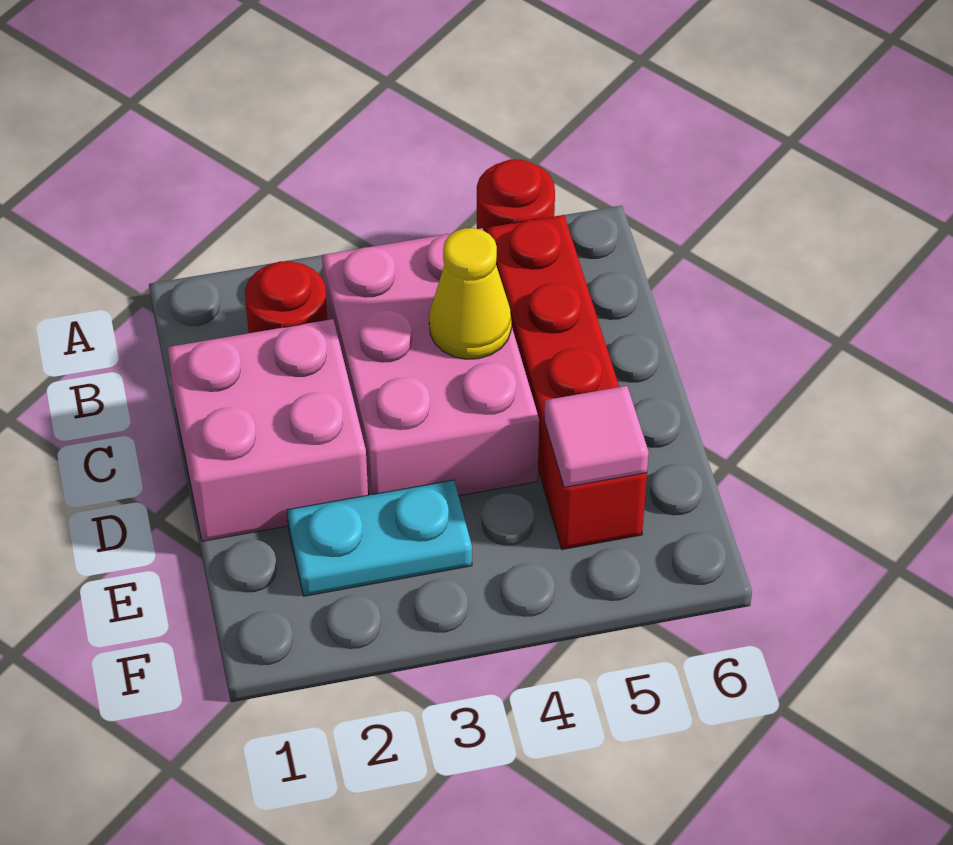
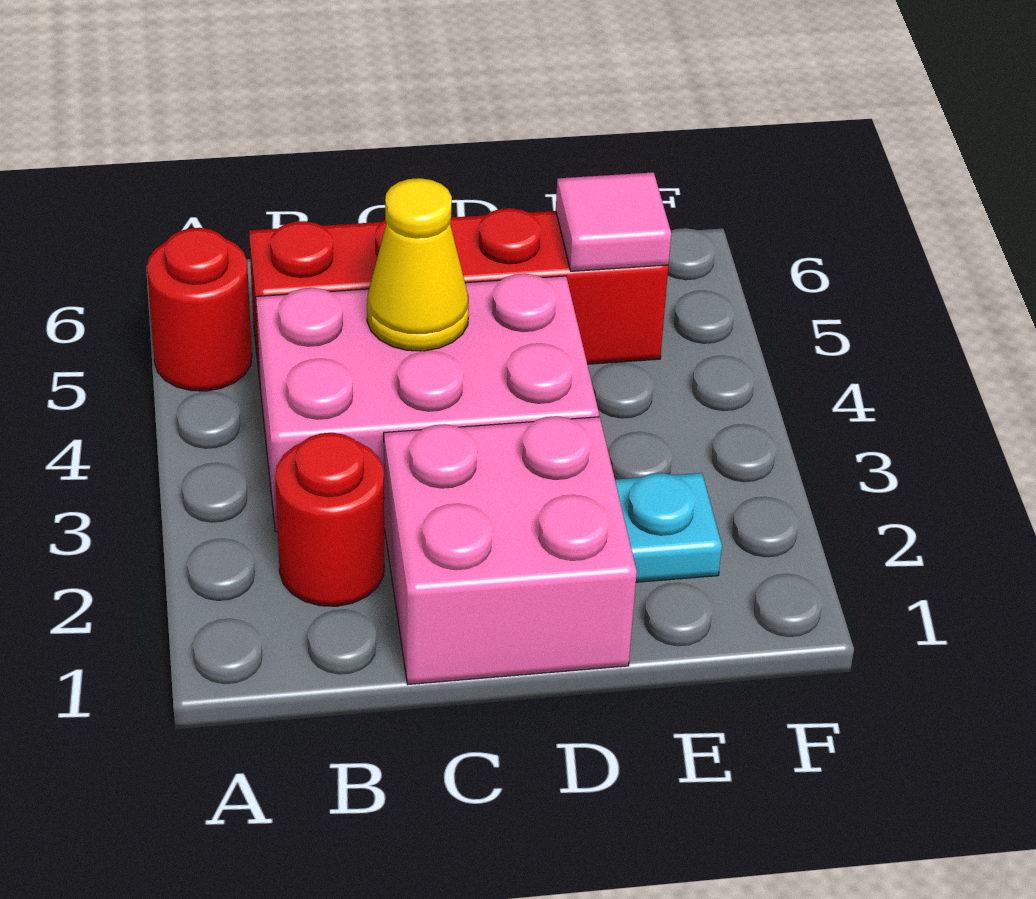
cyan plate E2:E3 level 1 -> cyan plate E2 level 1

